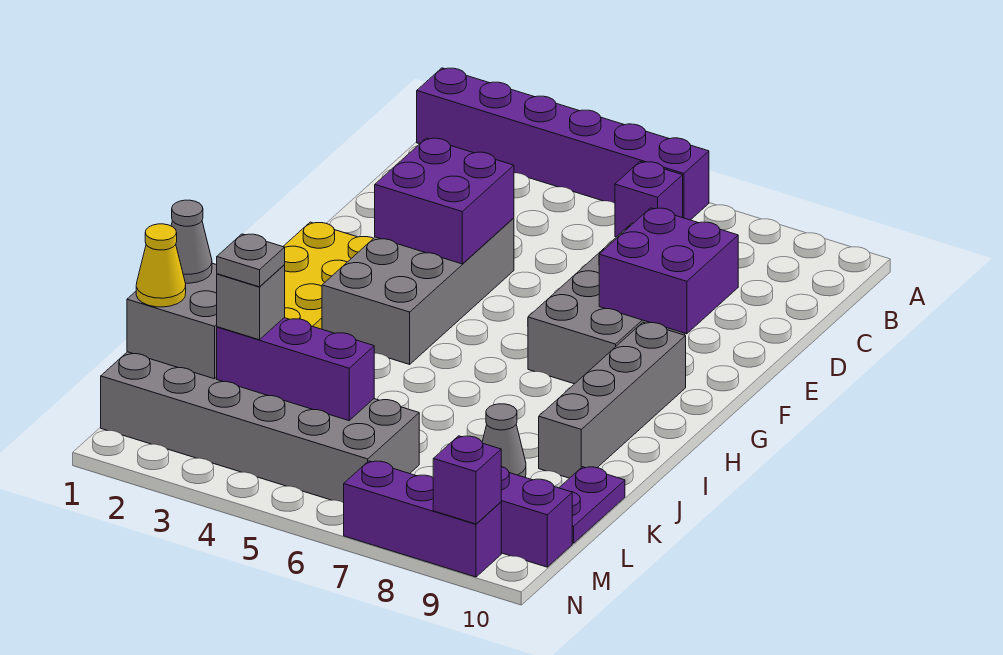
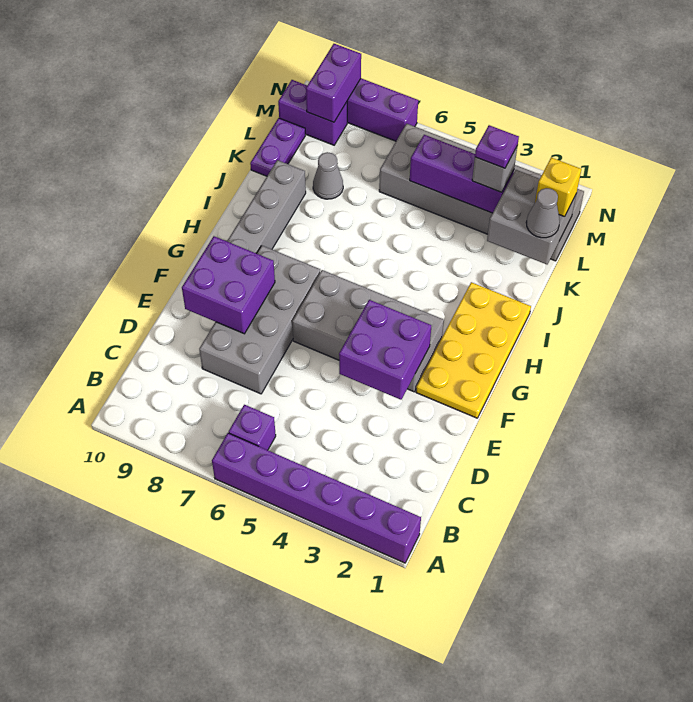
grey brick E3:H4 level 1 -> grey brick F3:G6 level 1
yellow cone L1 level 3 -> yellow brick L1 level 3
grey plate L3 level 4 -> purple plate L3 level 4
purple brick N9 level 2 -> purple brick M9:N9 level 2

